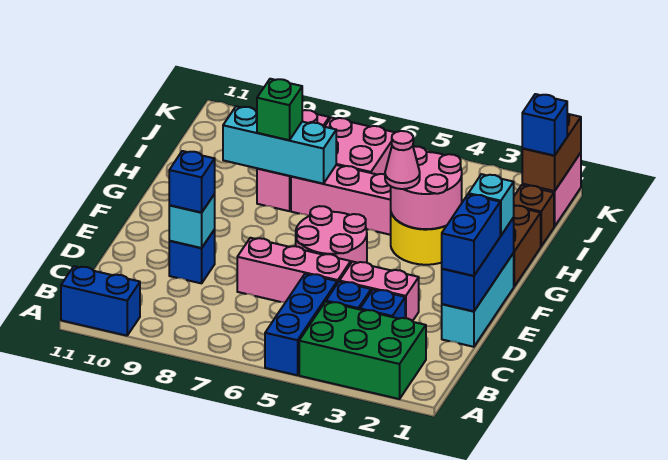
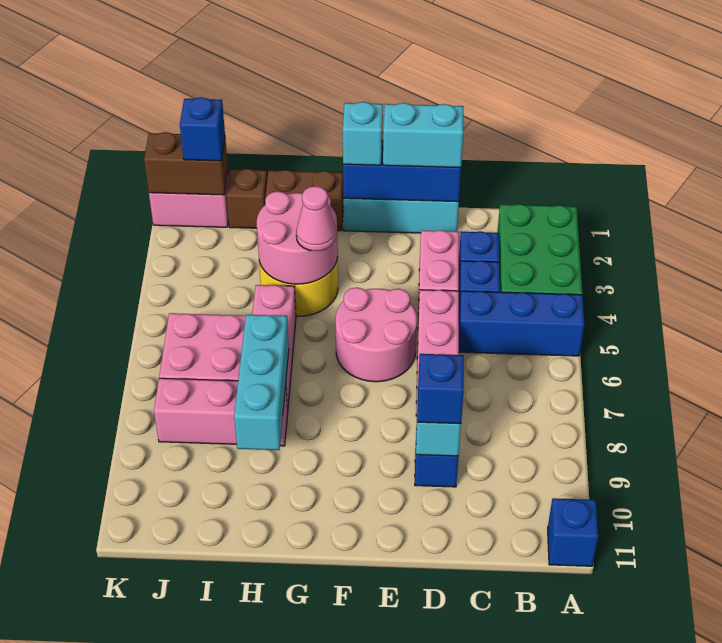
blue brick A10:A11 level 1 -> blue brick A11 level 1
blue brick D1:E1 level 3 -> cyan brick D1:E1 level 3
green brick H8 level 3 -> none

